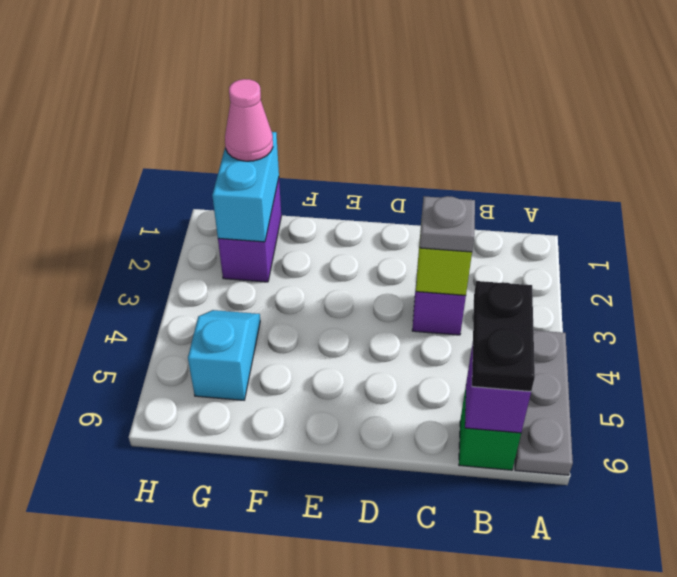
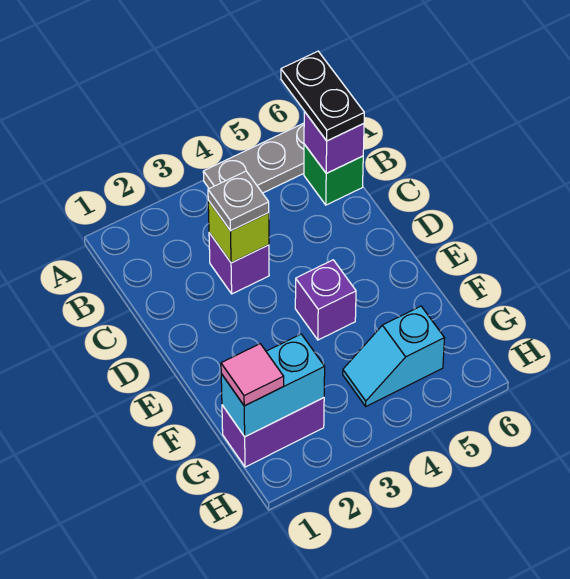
black plate B5:B6 level 3 -> black plate A6:B6 level 3
none -> purple brick E4 level 1
pink cone G1 level 3 -> pink tile G1 level 3

